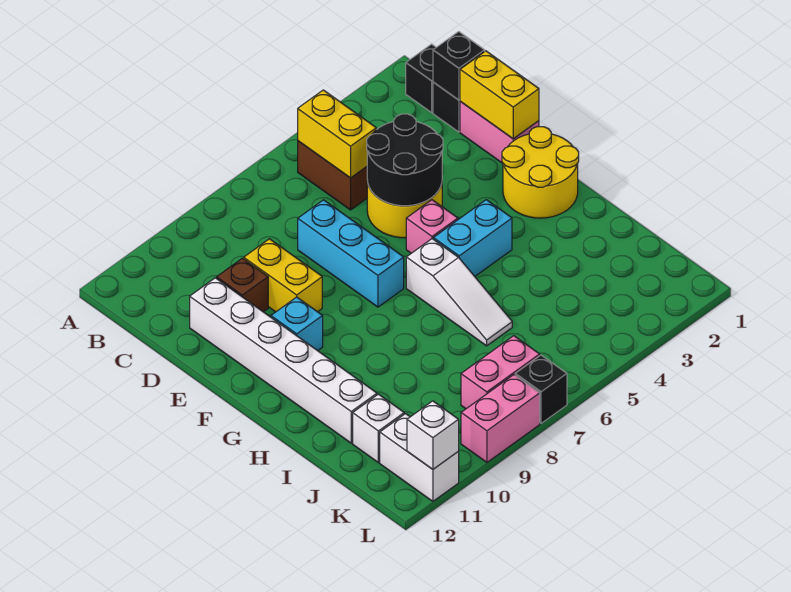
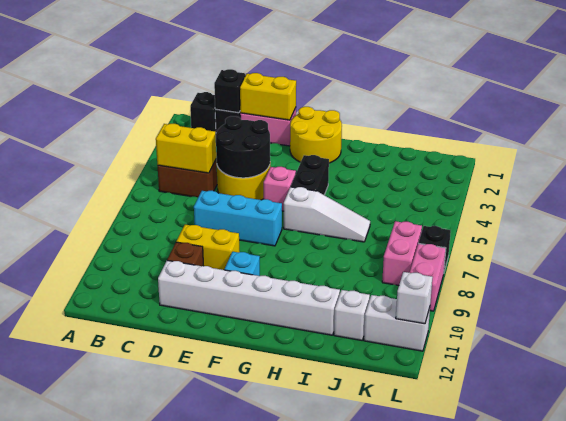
cyan brick G4:G5 level 1 -> black brick G4:G5 level 1

